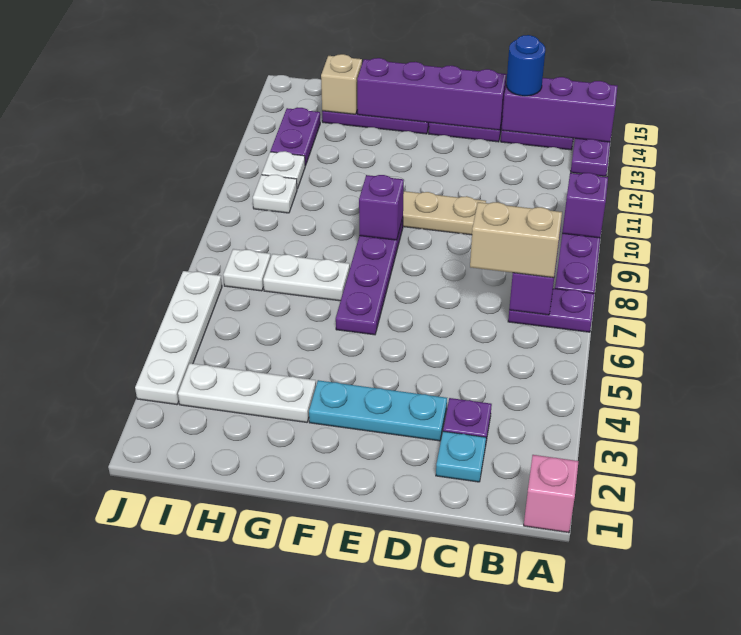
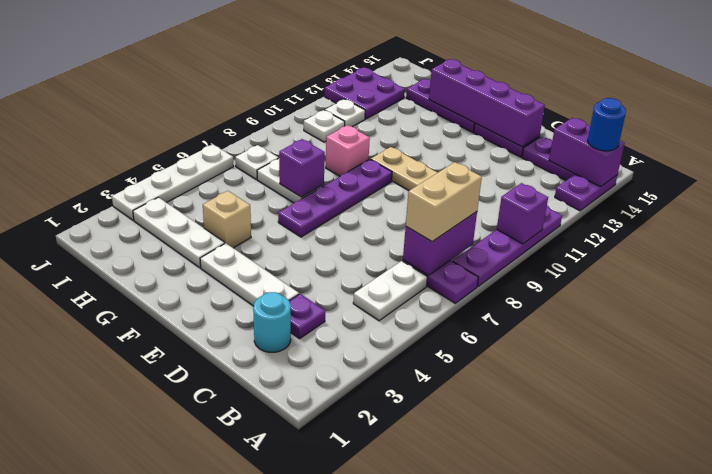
pink brick A1 level 1 -> pink brick G9 level 1
purple brick A14:C14 level 2 -> purple brick A14:B14 level 2
none -> white plate B5:B6 level 1
tan brick B7:C7 level 3 -> tan brick B7:B8 level 3
cyan plate C2 level 1 -> cyan round brick C2 level 1
blue round brick C14 level 3 -> blue round brick A14 level 3
cyan plate D3:F3 level 1 -> white plate D3:F3 level 1
purple brick F9 level 2 -> purple brick G7 level 2
tan brick H14 level 2 -> tan brick G4 level 1
purple plate I12:I13 level 1 -> purple plate I12:J13 level 1

